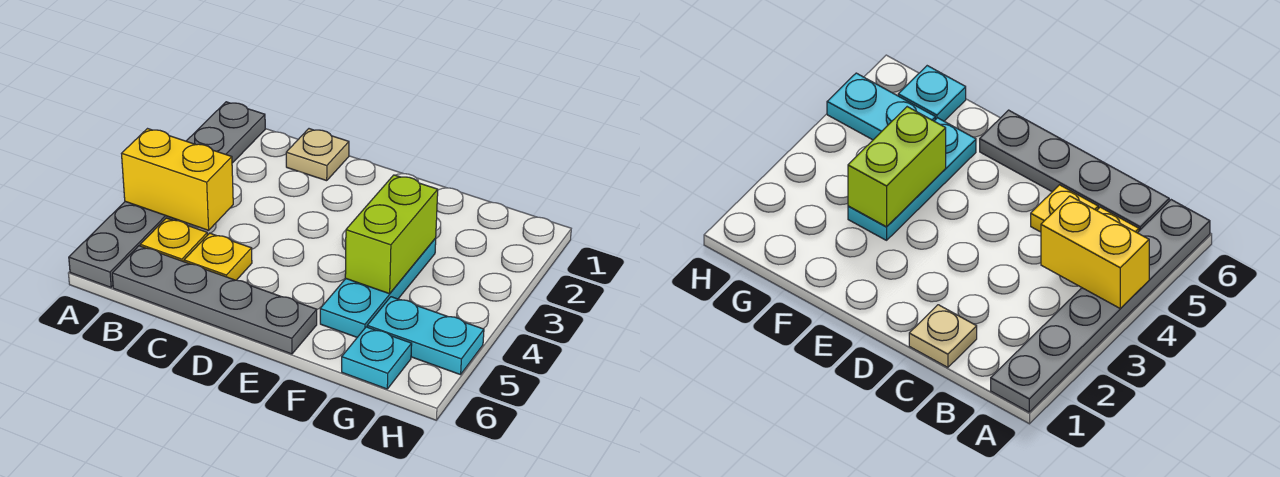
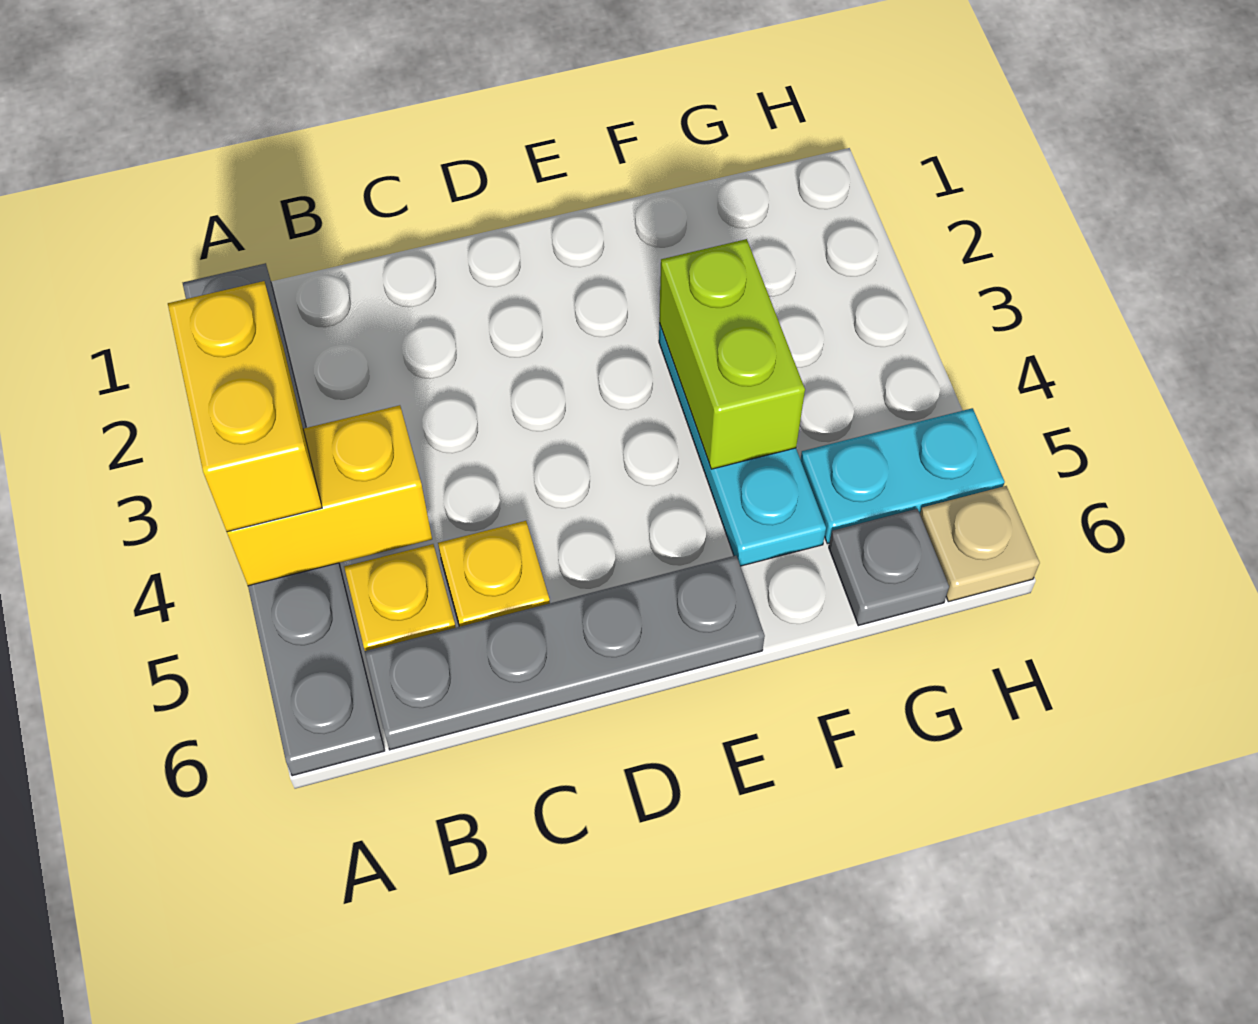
none -> yellow brick A3:A4 level 3
tan plate C1 level 1 -> tan plate H6 level 1
cyan plate G6 level 1 -> grey plate G6 level 1

